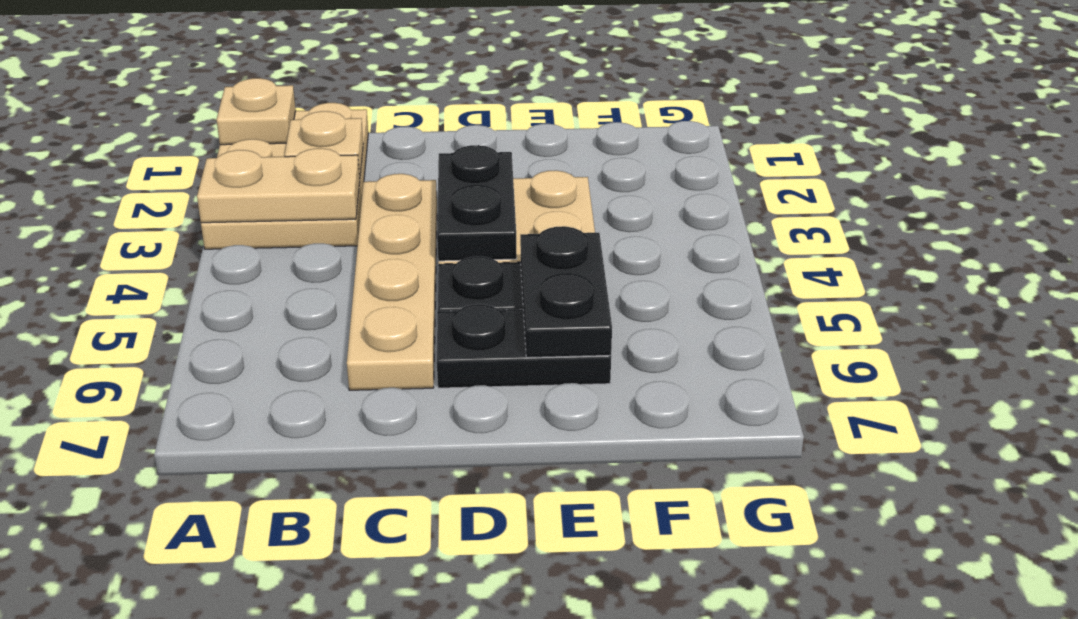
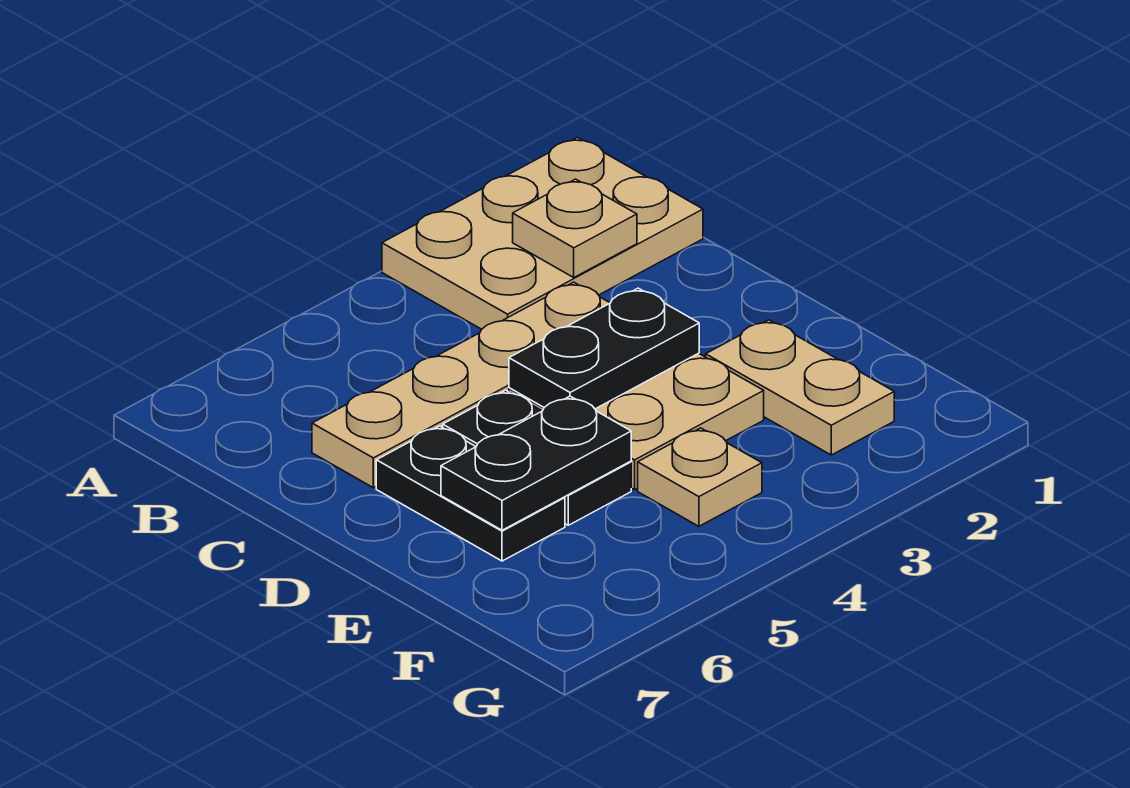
tan plate A1 level 2 -> tan plate F4 level 1
tan plate A3:B3 level 2 -> tan plate E2:F2 level 1

